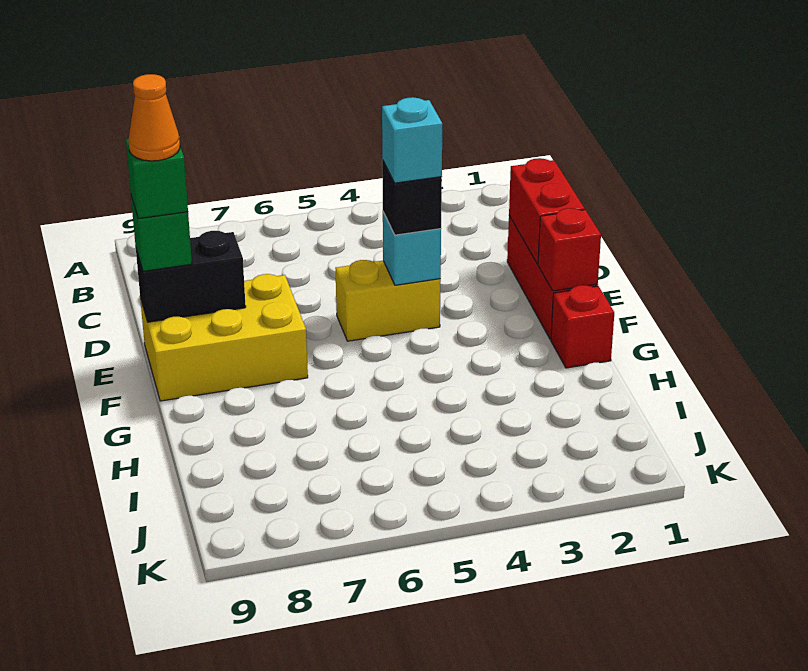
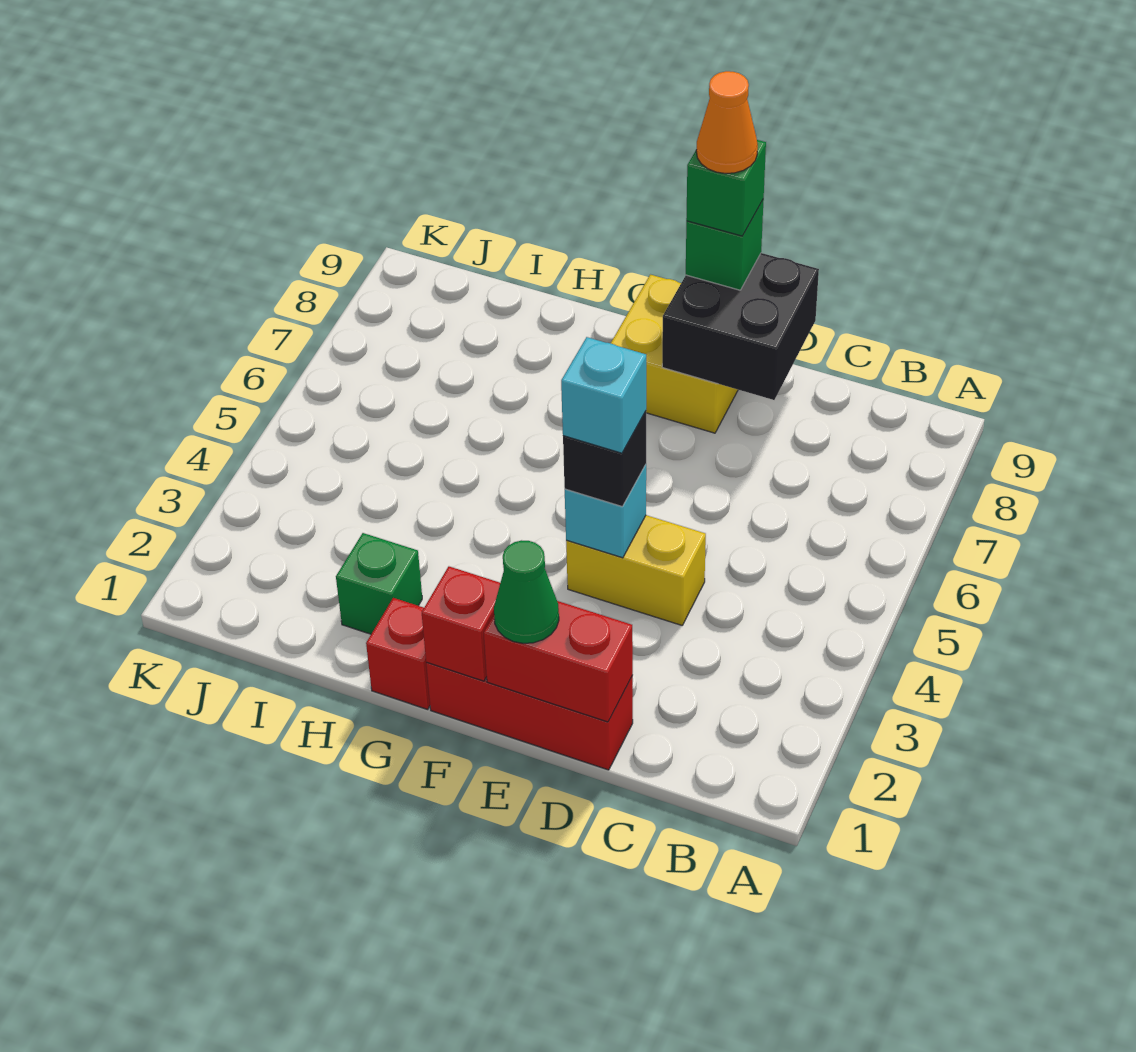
none -> green cone E1 level 3
yellow brick E4:E5 level 1 -> yellow brick D4:E4 level 1
yellow brick E7:F9 level 1 -> yellow brick E8:F9 level 1
black brick E8:E9 level 2 -> black brick D8:E9 level 2
none -> green brick H2 level 1

